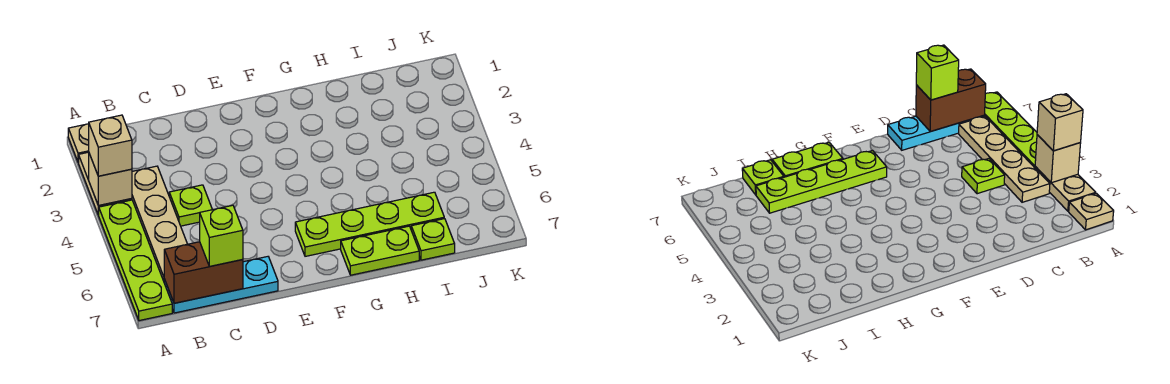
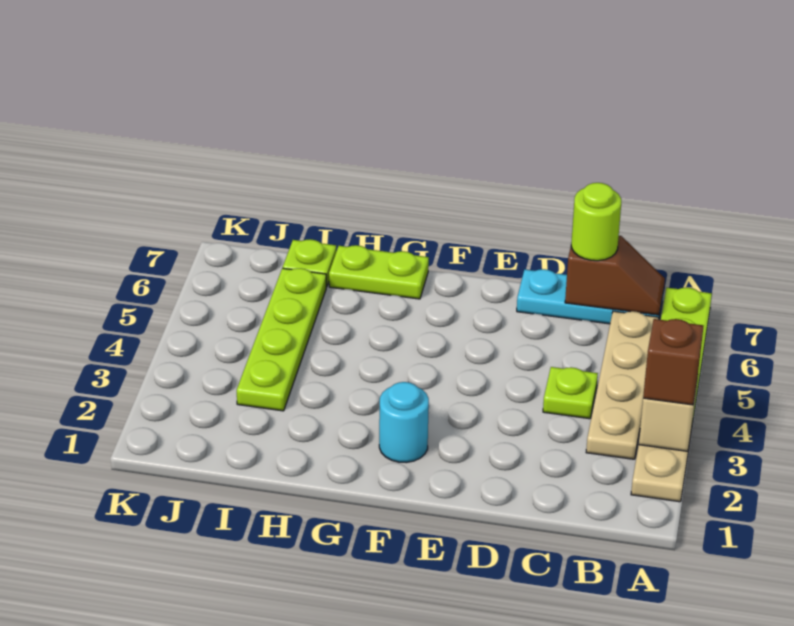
tan plate A1 level 1 -> none
tan brick A3 level 3 -> brown brick A3 level 3
brown brick B7:C7 level 2 -> brown slope B7:C7 level 2 top C
lime brick C7 level 3 -> lime round brick C7 level 3
none -> cyan round brick F2 level 1
lime plate F6:I6 level 1 -> lime plate I3:I6 level 1

